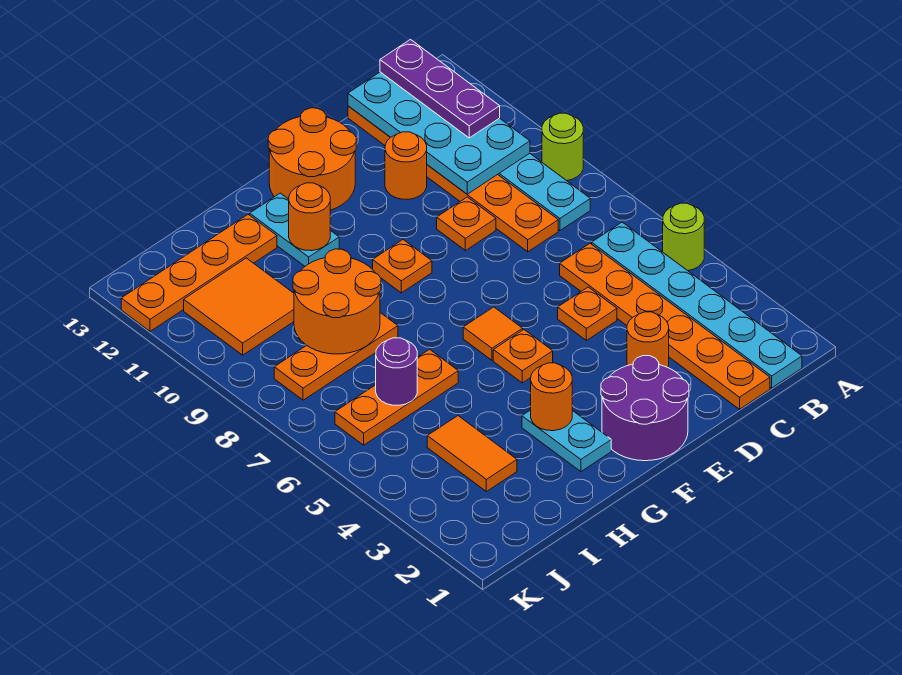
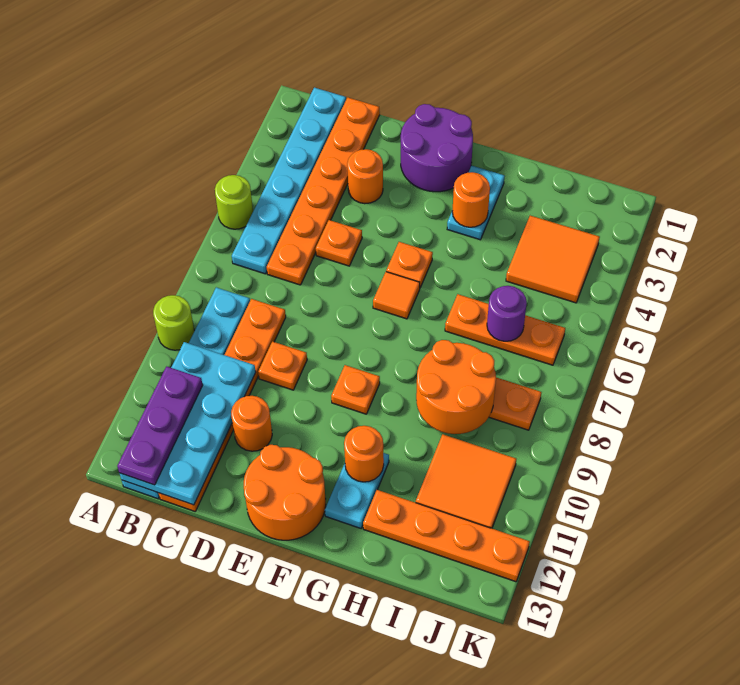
orange tile I3:I4 level 1 -> orange tile I3:J4 level 1

